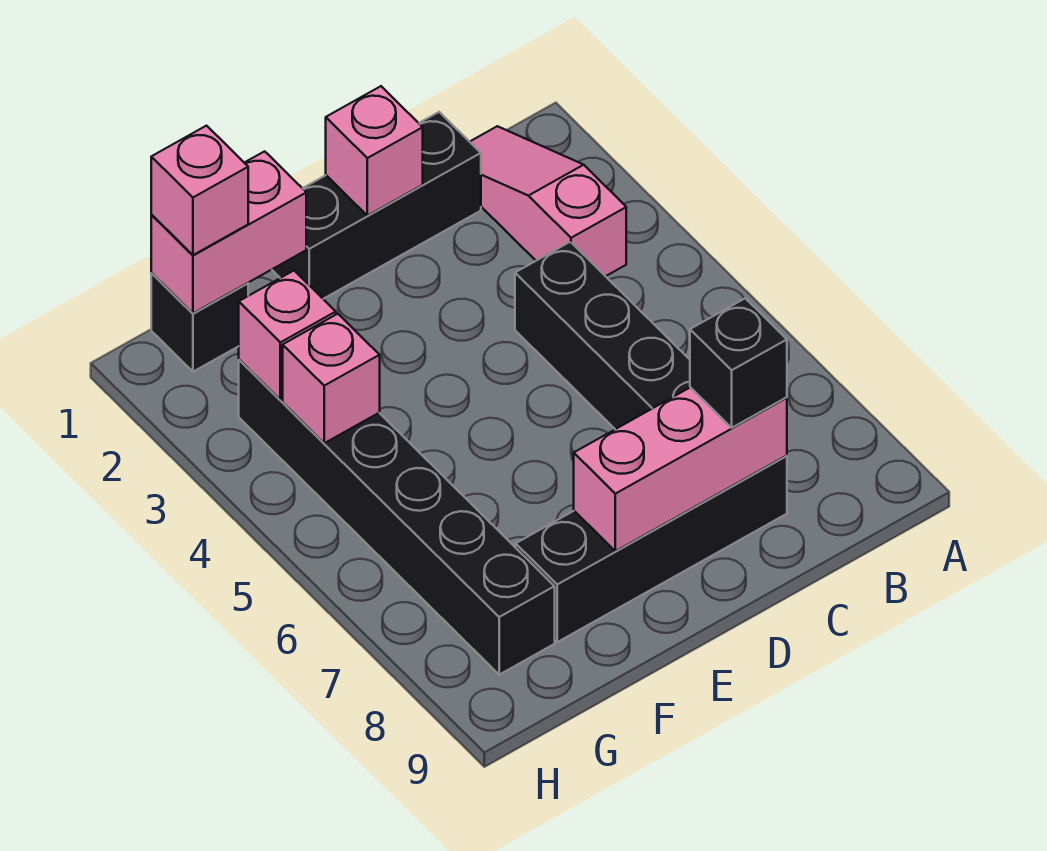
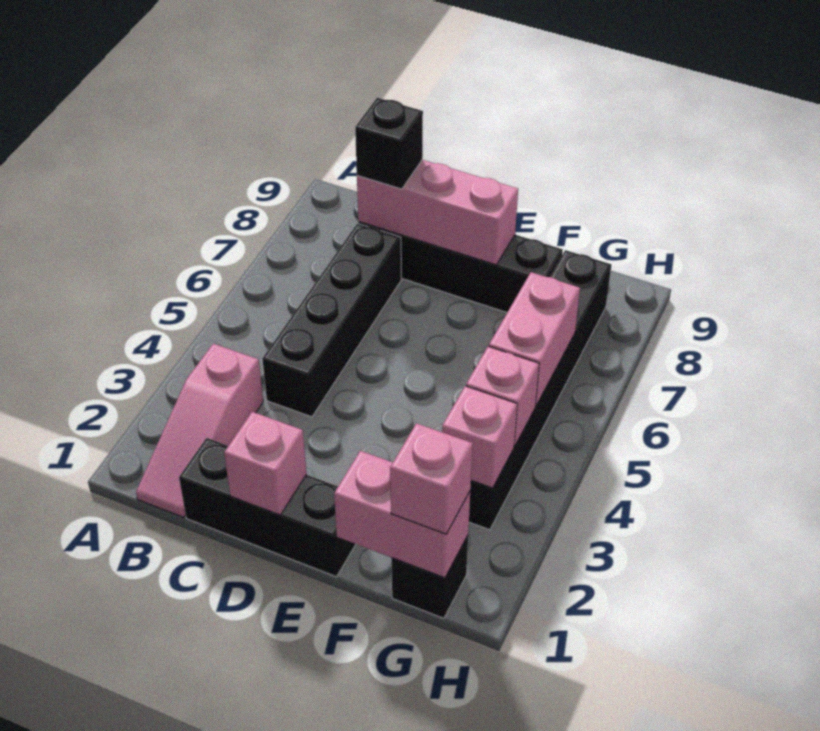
none -> pink brick G5:G6 level 2

